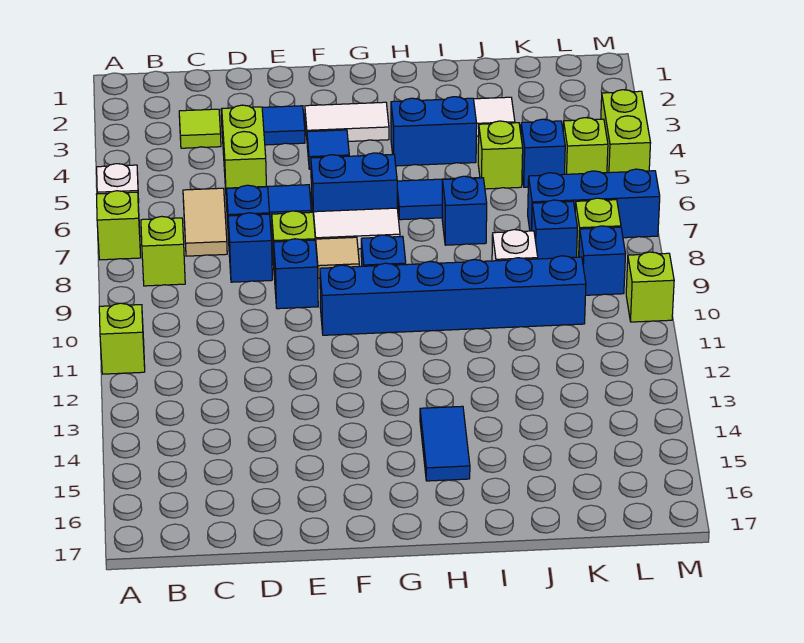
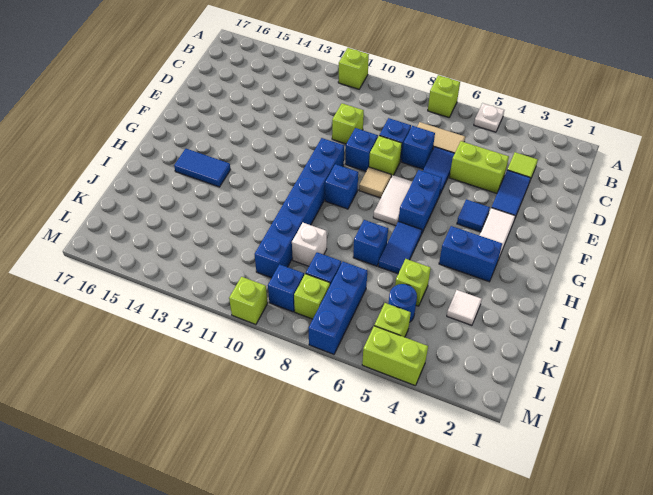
lime brick B8 level 1 -> lime brick D10 level 1
blue brick H4:I4 level 1 -> blue brick H3:H4 level 1
blue brick K5 level 1 -> blue round brick K5 level 1

